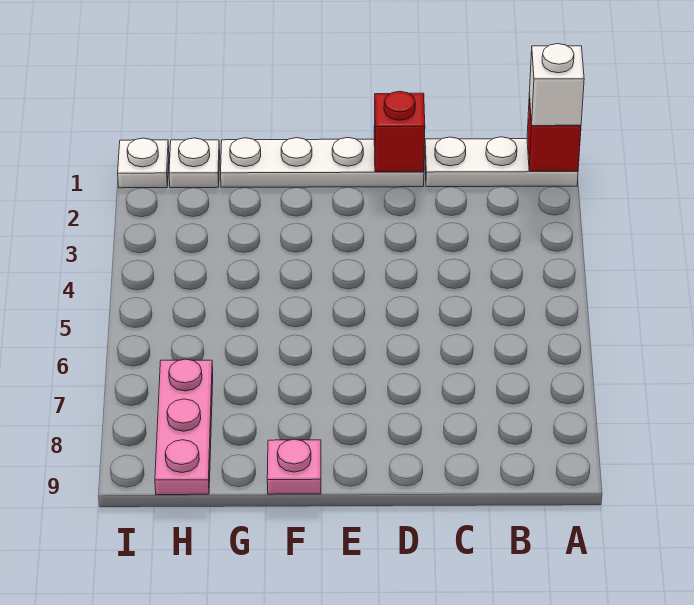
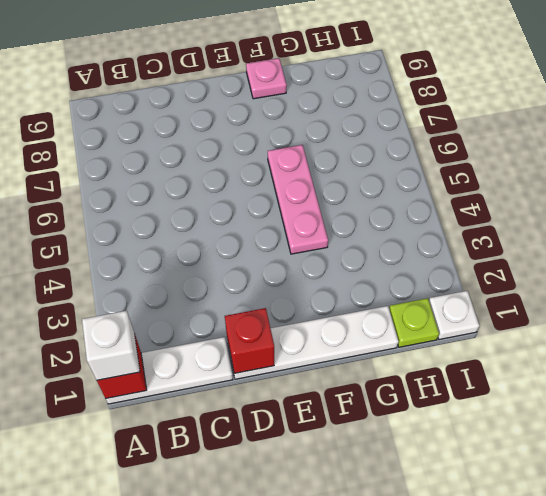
white plate H1 level 1 -> lime plate H1 level 1
pink plate H7:H9 level 1 -> pink plate F4:F6 level 1

